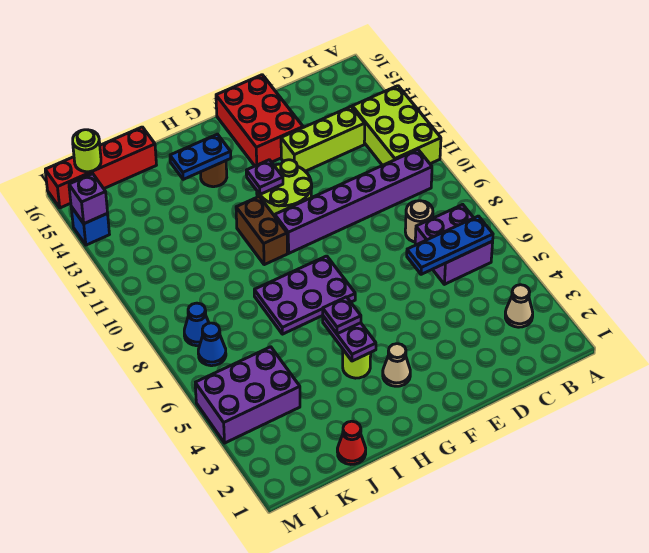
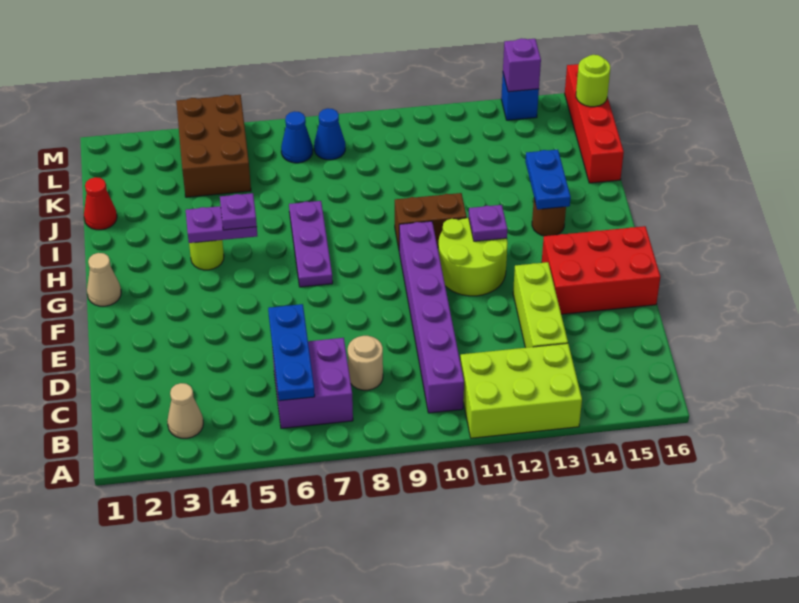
tan cone G3 level 1 -> tan cone G1 level 1
purple plate G7:I8 level 1 -> purple plate G7:I7 level 1
purple brick K4:M5 level 1 -> brown brick K4:M5 level 1

